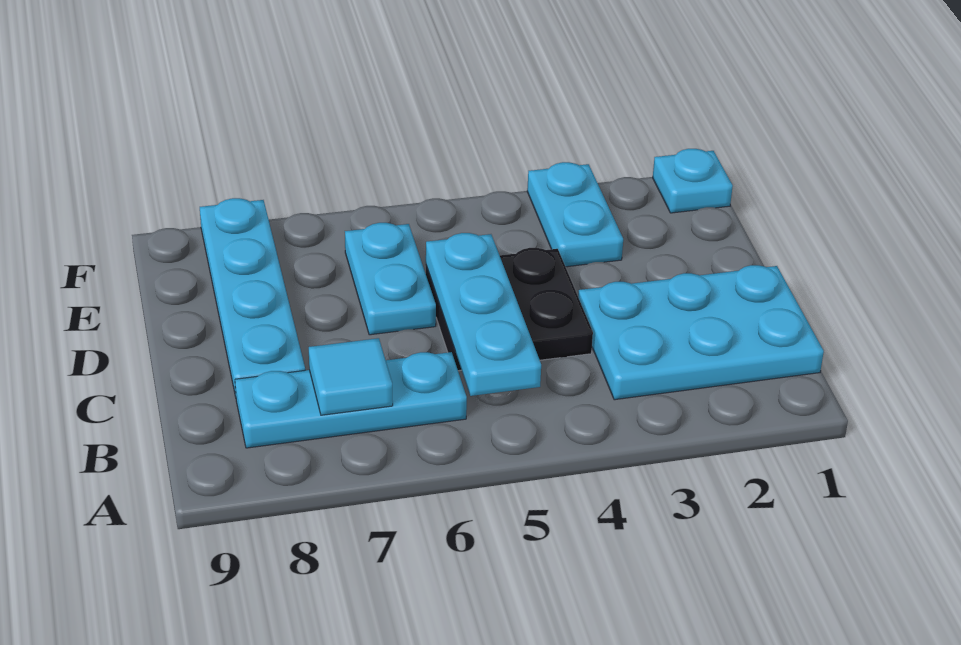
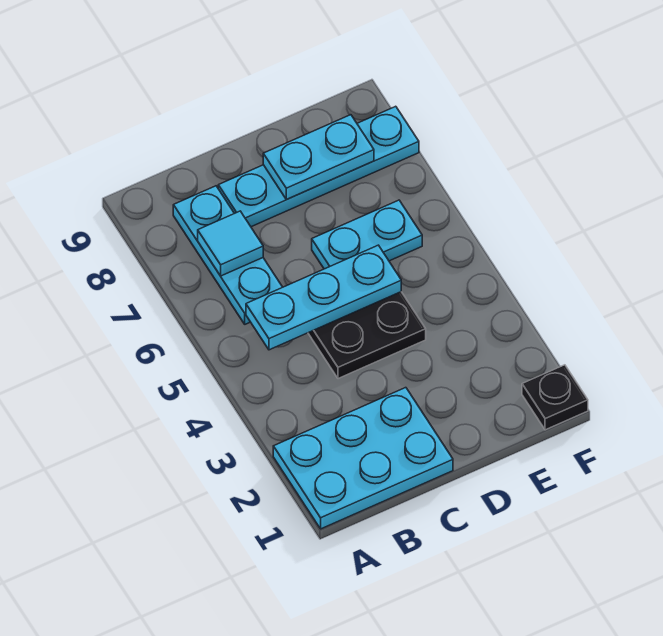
cyan plate B1:C3 level 1 -> cyan plate A1:C2 level 1
cyan plate E3:F3 level 1 -> cyan plate D8:E8 level 2
cyan plate F1 level 1 -> black plate F1 level 1

